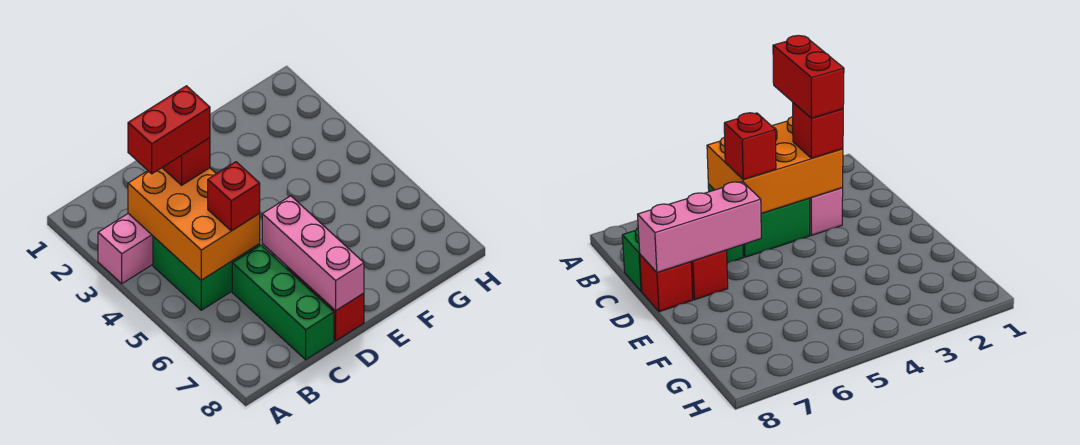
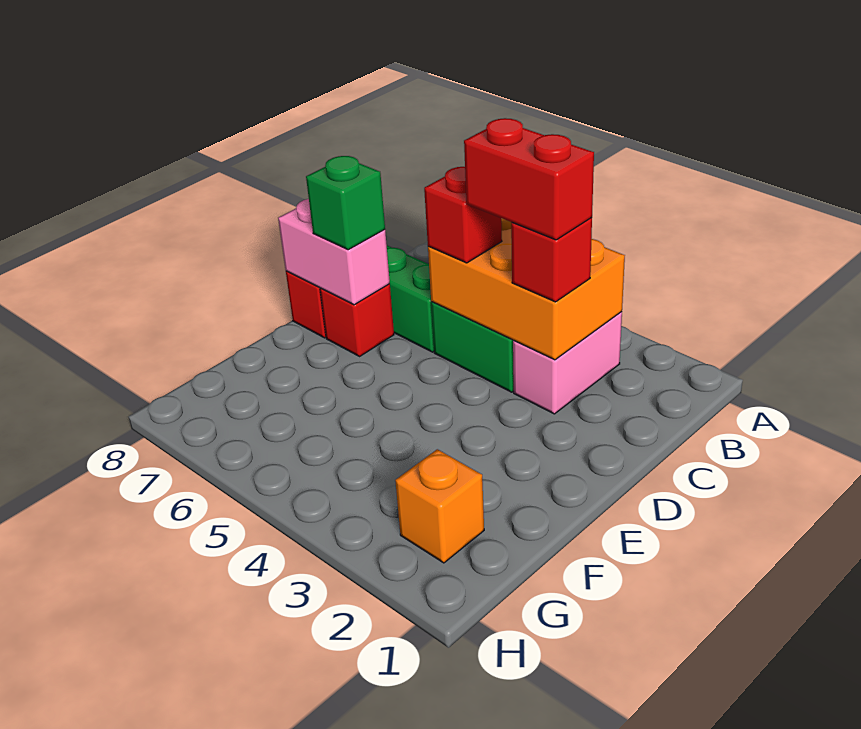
pink brick A3:C3 level 1 -> pink brick B3:C3 level 1
red brick B3:C3 level 4 -> red brick C3:C4 level 4
pink brick D6:D8 level 2 -> pink brick D7:D8 level 2
none -> green brick D7 level 3
none -> orange brick G2 level 1

